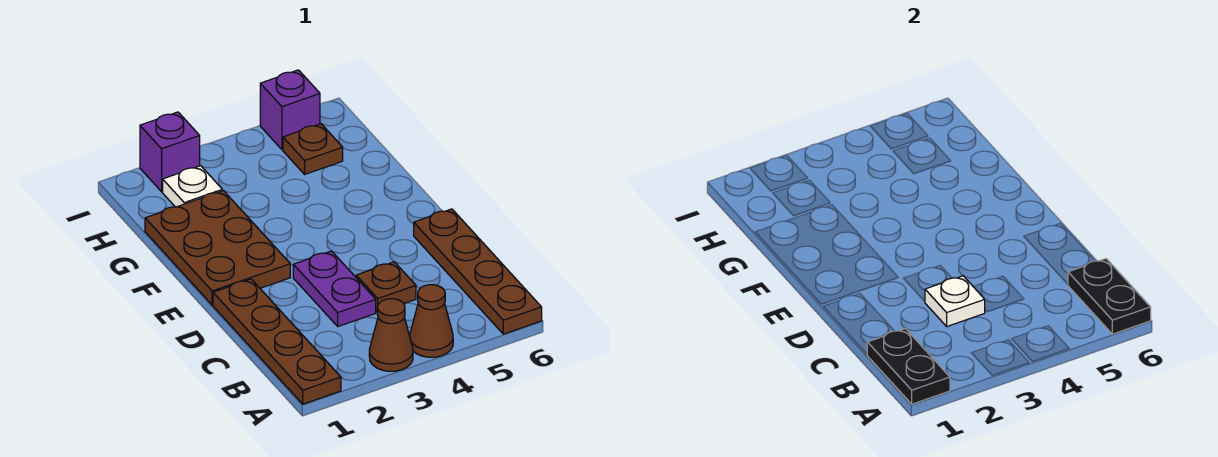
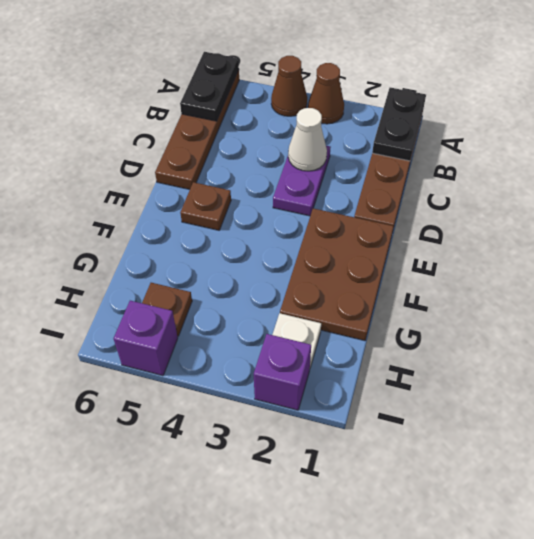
white plate C3 level 2 -> white cone C3 level 2
brown plate C4 level 1 -> brown plate E5 level 1

